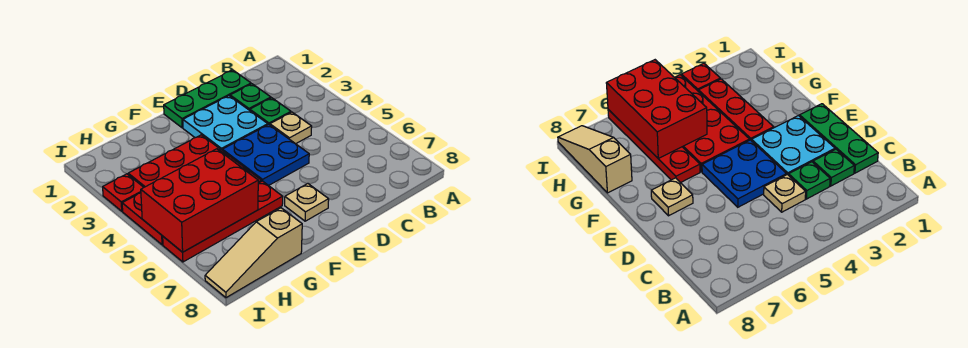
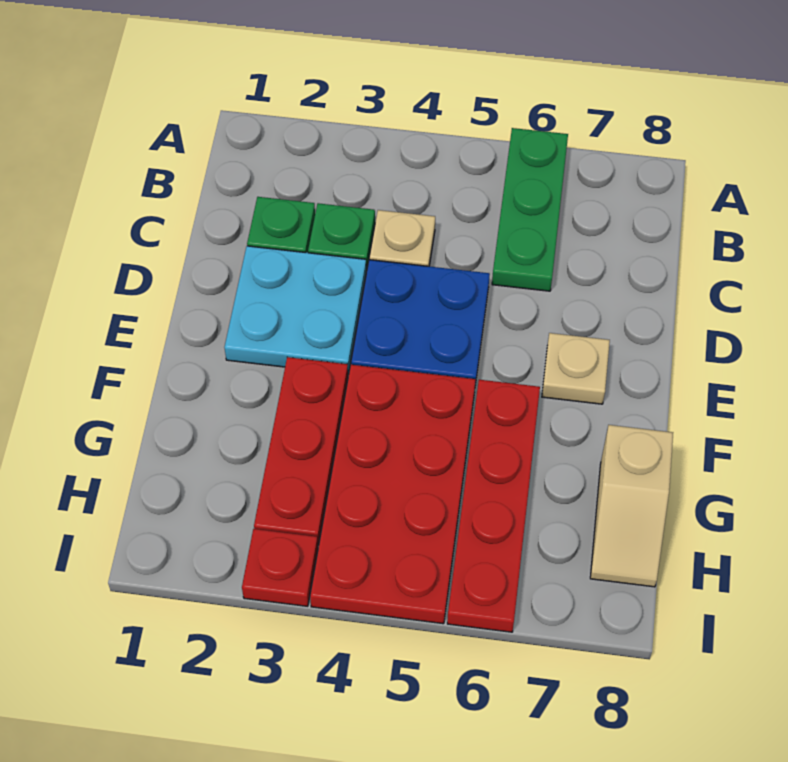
green plate C1:E1 level 1 -> green plate A6:C6 level 1
red brick G5:I6 level 2 -> none
tan slope G8:I8 level 1 top G -> tan slope G8:H8 level 1 top G

